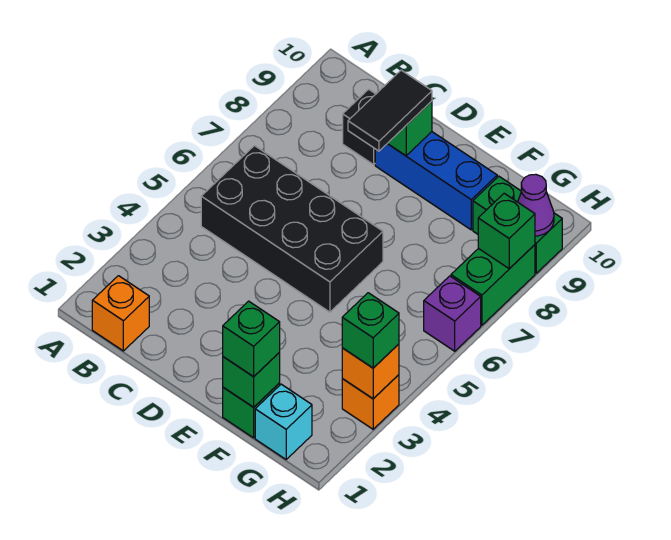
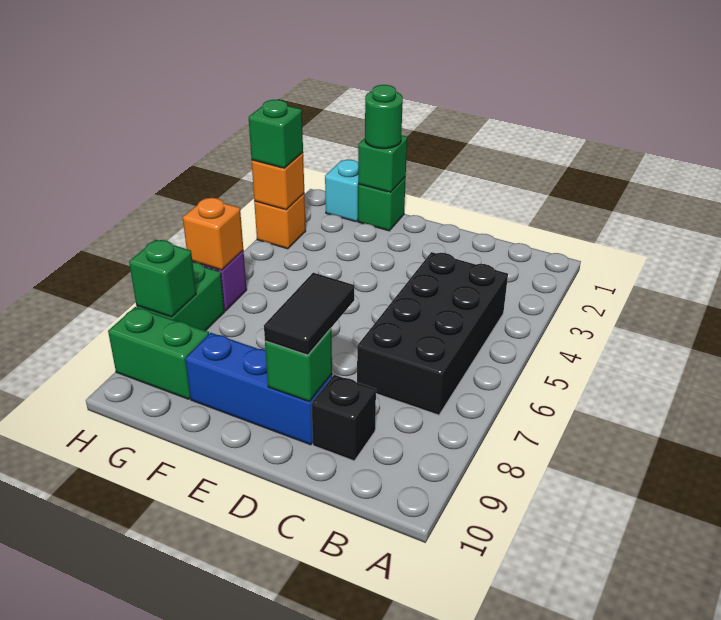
orange brick B1 level 1 -> orange brick H6 level 2
black brick B5:E6 level 1 -> black brick B4:C7 level 1
green brick F1 level 3 -> green round brick F1 level 3
purple cone H9 level 2 -> none

